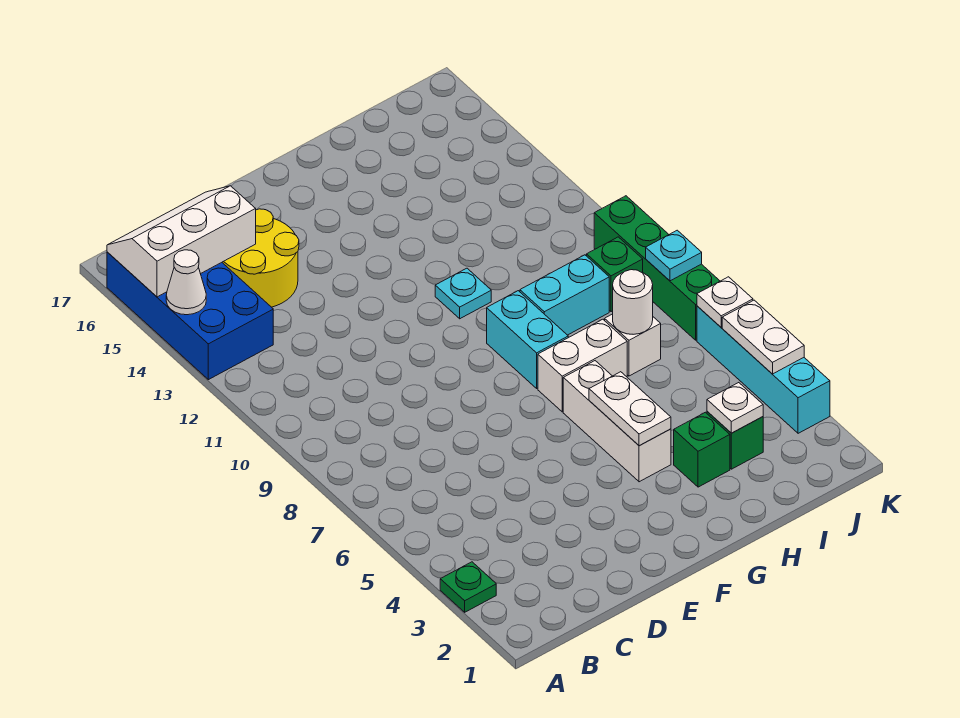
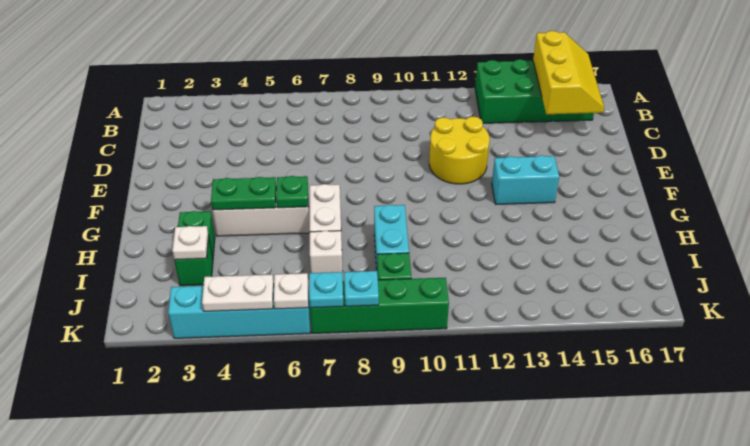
green plate A3 level 1 -> green plate G6 level 2
blue brick A13:B16 level 1 -> green brick A13:B16 level 1
white cone A14 level 2 -> none
white slope A15:C16 level 2 top 15 -> yellow slope A15:C16 level 2 top 15
yellow round brick C14:D15 level 1 -> yellow round brick D11:E12 level 1
white plate G4:G5 level 2 -> green plate G4:G5 level 2
cyan brick G8:G9 level 1 -> cyan brick F13:F14 level 1
cyan plate G11 level 1 -> cyan plate K7 level 2
white round brick I7 level 2 -> none

